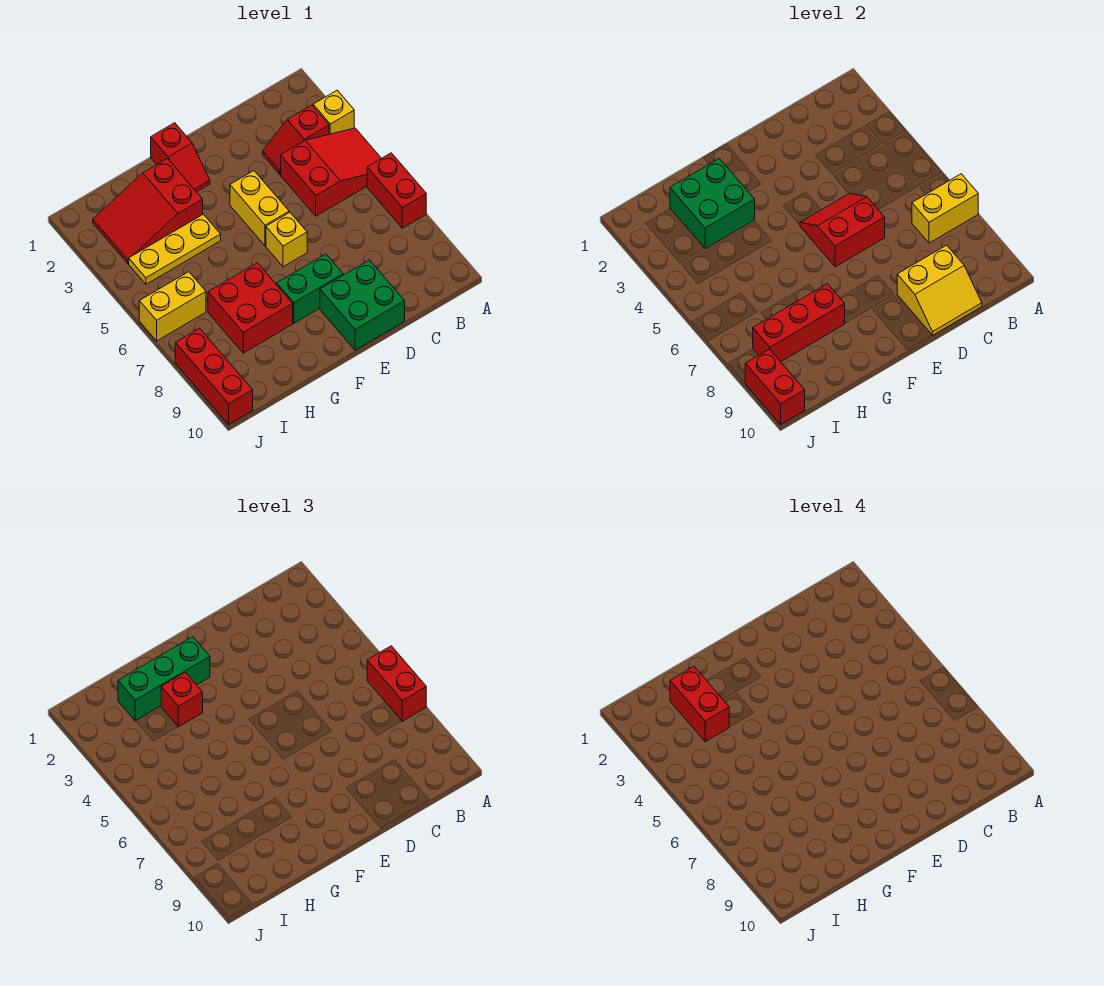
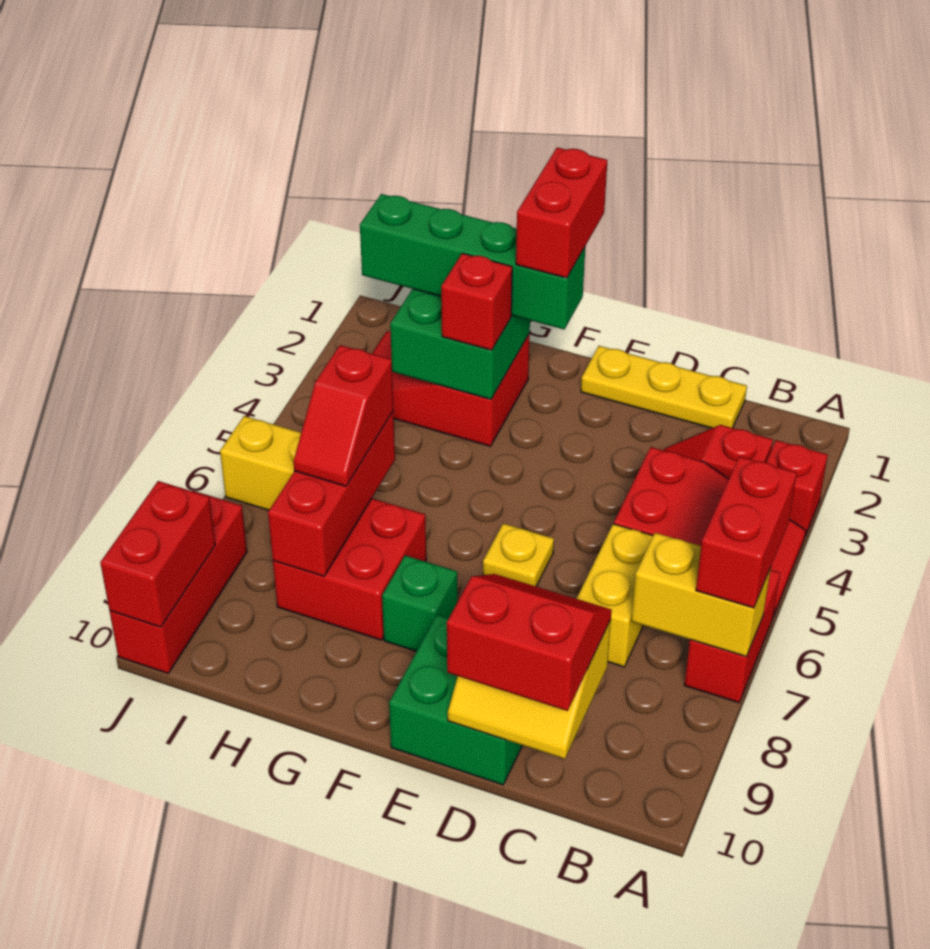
yellow brick A3 level 1 -> red brick A3 level 1
red slope D5:E6 level 2 top 6 -> red slope C9:D10 level 3 top 10
yellow brick E4:E5 level 1 -> yellow brick C6:C7 level 1
yellow brick E6 level 1 -> yellow plate E6 level 1
green brick E8:F8 level 1 -> green brick F8 level 1
red slope F1:F2 level 1 top 1 -> red slope H6:H7 level 3 top 6
green brick F2:H2 level 3 -> green brick F2:I2 level 3
yellow plate G4:I4 level 1 -> yellow plate C1:E1 level 1
red brick G8:I8 level 2 -> red brick H6:H8 level 2
red brick H2:H3 level 4 -> red brick F1:F2 level 4

